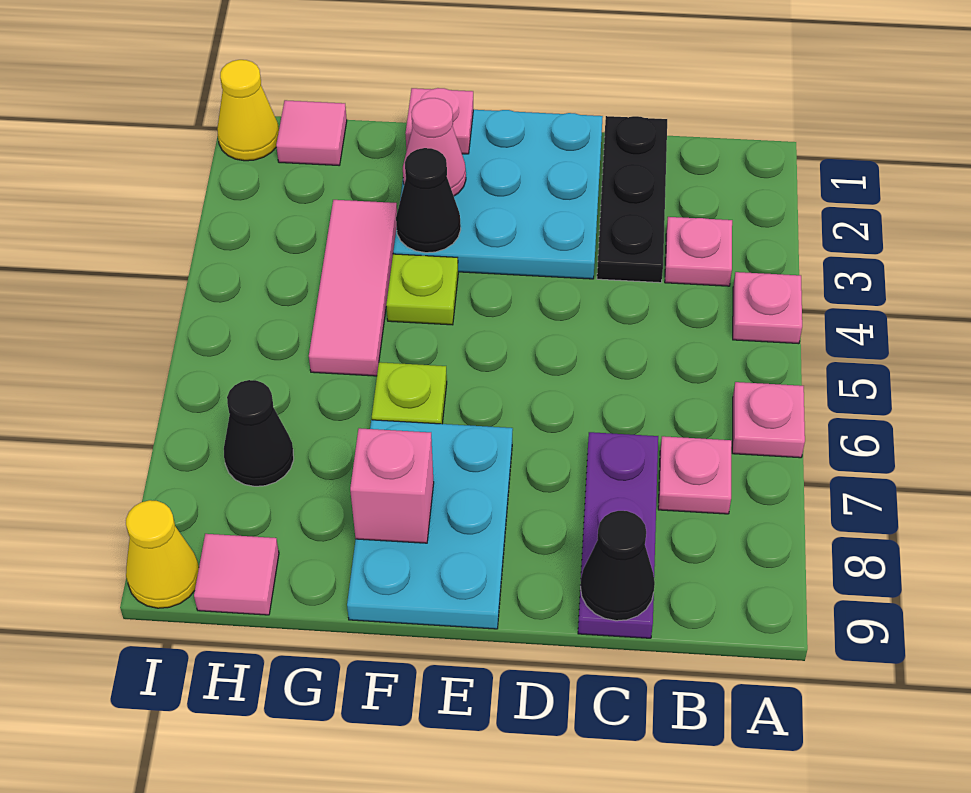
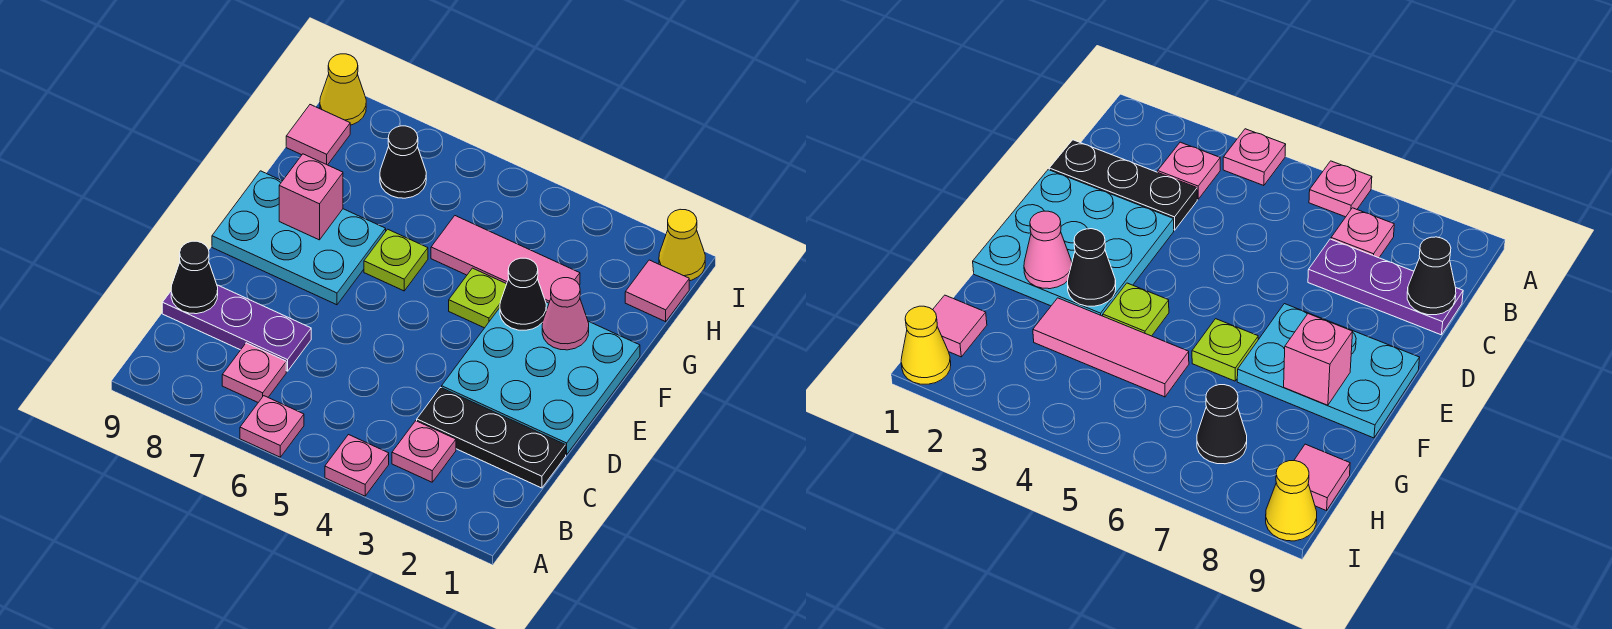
pink plate F1 level 2 -> none

